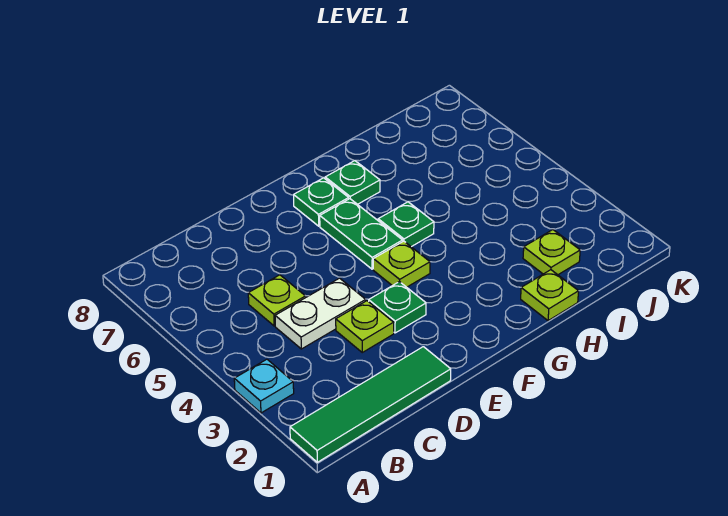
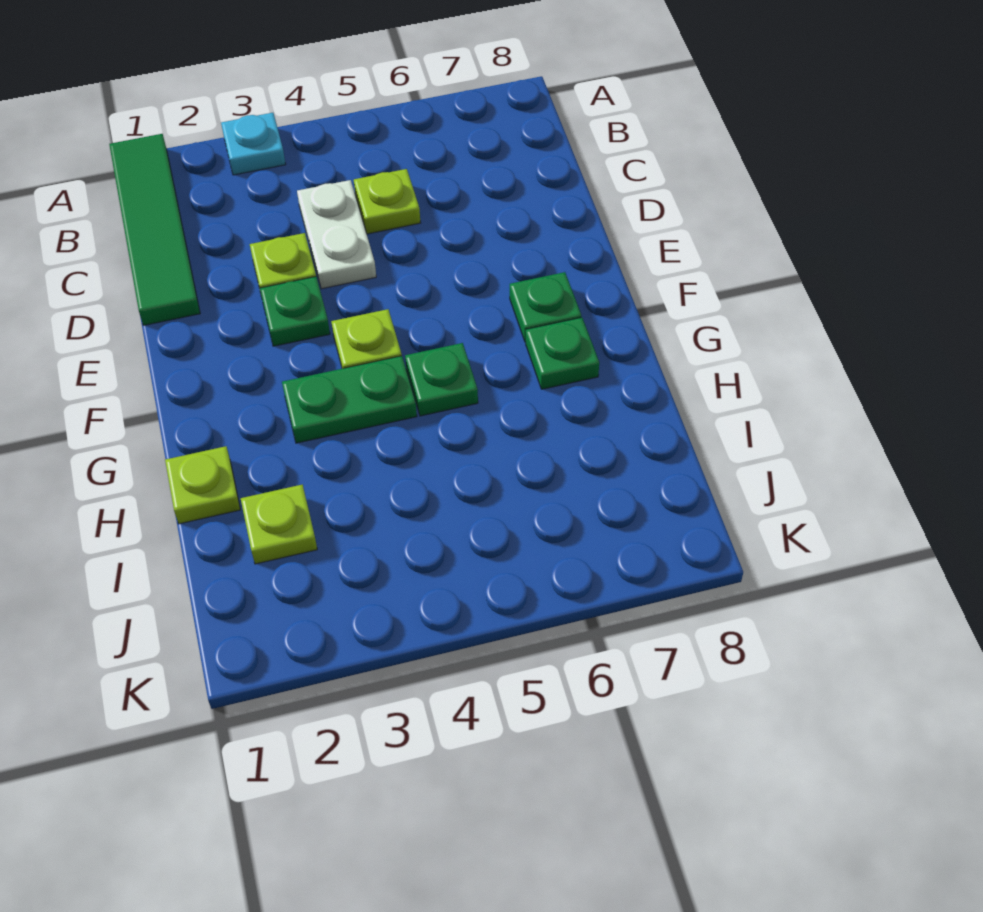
green plate F5:F6 level 1 -> green plate G3:G4 level 1

